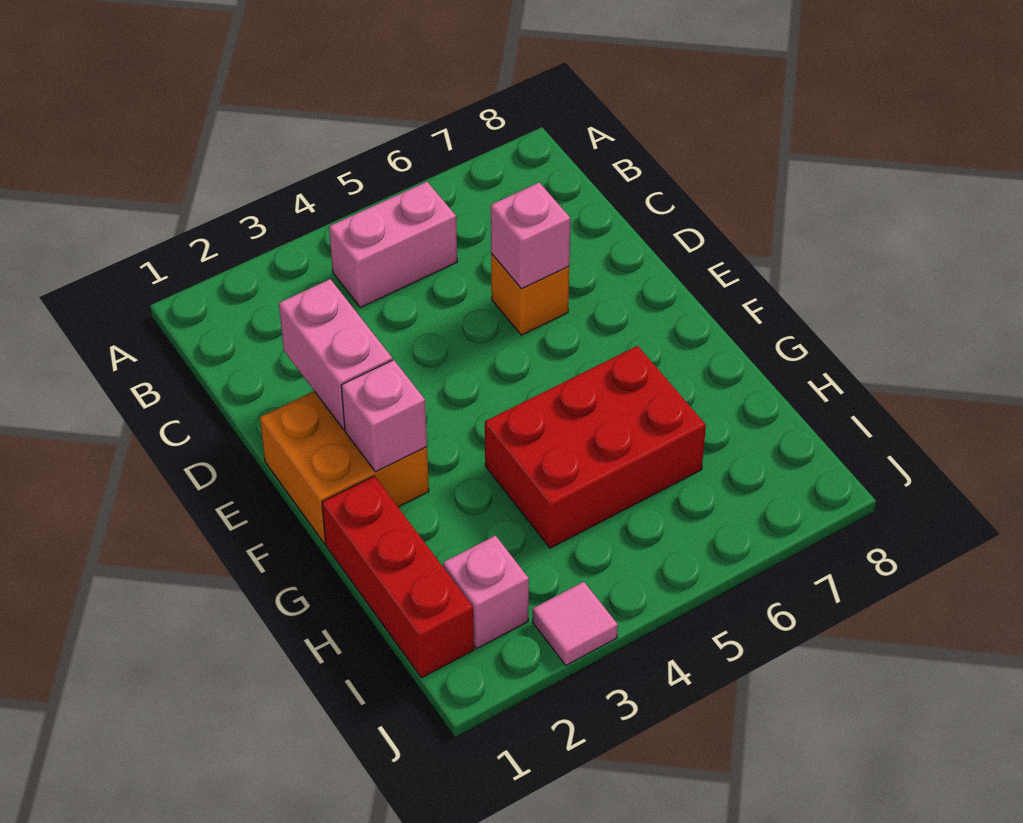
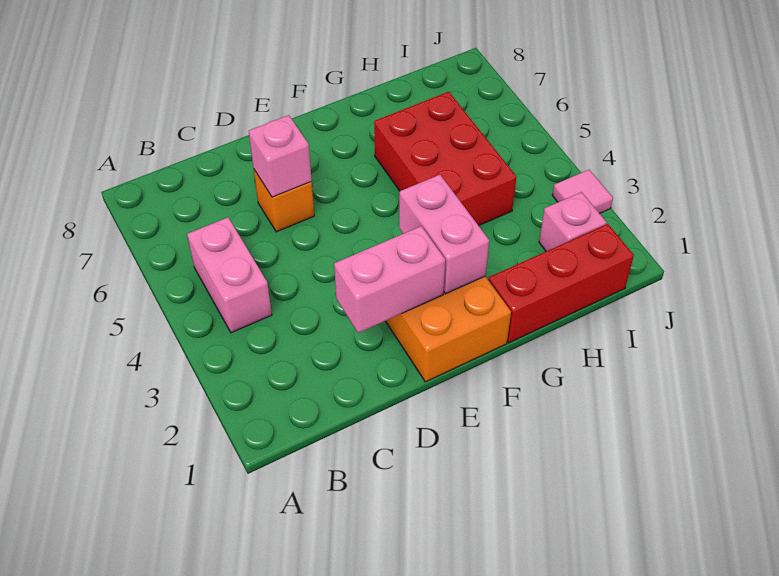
pink brick F2 level 2 -> pink brick F2:F3 level 2

